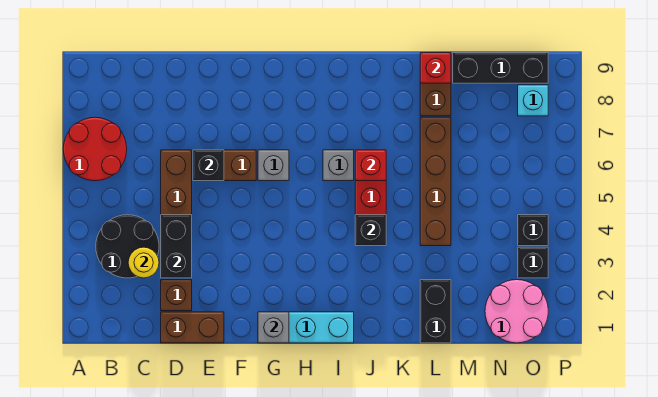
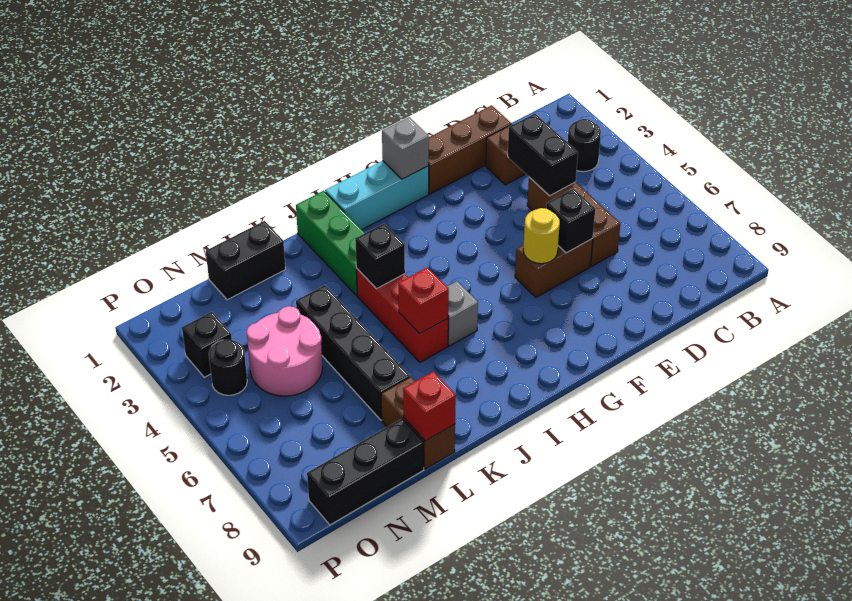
red round brick A6:B7 level 1 -> none
black round brick B3:C4 level 1 -> black round brick B3 level 1
yellow round brick C3 level 2 -> yellow round brick F6 level 2
brown brick D1:E1 level 1 -> brown brick D1:F1 level 1
grey brick G6 level 1 -> none
none -> green brick J1:J3 level 1
black brick L1:L2 level 1 -> black brick L1:M1 level 1
brown brick L4:L7 level 1 -> black brick L4:L7 level 1
pink round brick N1:O2 level 1 -> pink round brick M4:N5 level 1
black brick O4 level 1 -> black round brick O4 level 1
cyan brick O8 level 1 -> none

